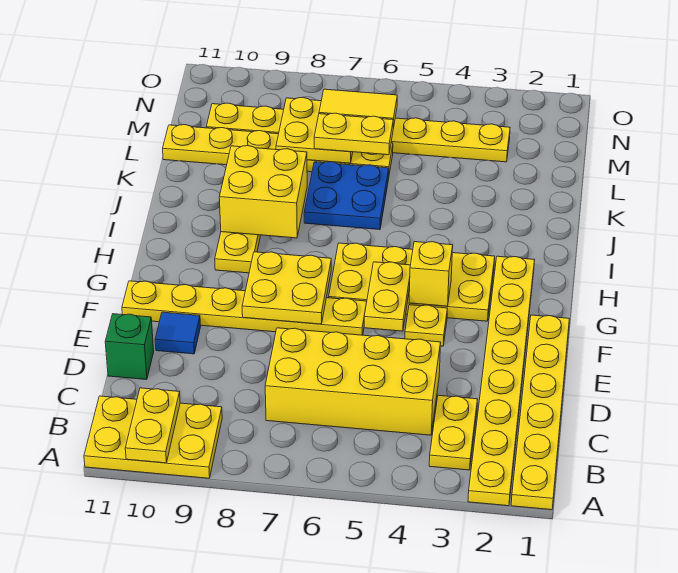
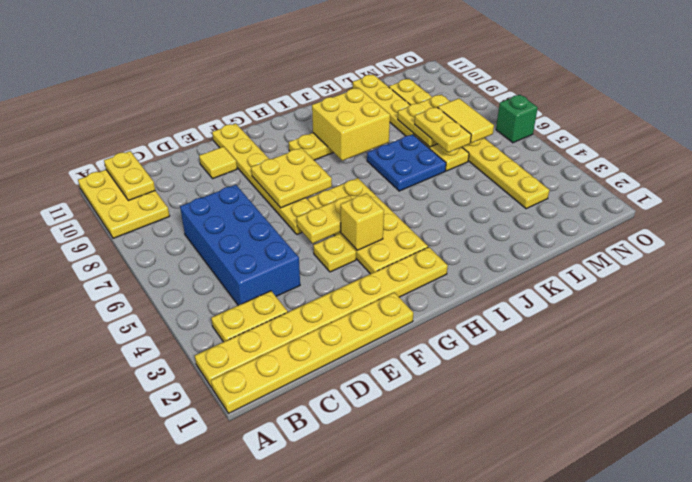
yellow plate A10:B10 level 2 -> yellow plate B10:B11 level 2
yellow brick C4:D7 level 1 -> blue brick C4:D7 level 1
green brick D11 level 1 -> green brick O6 level 1
blue tile E10 level 1 -> yellow tile E10 level 1

